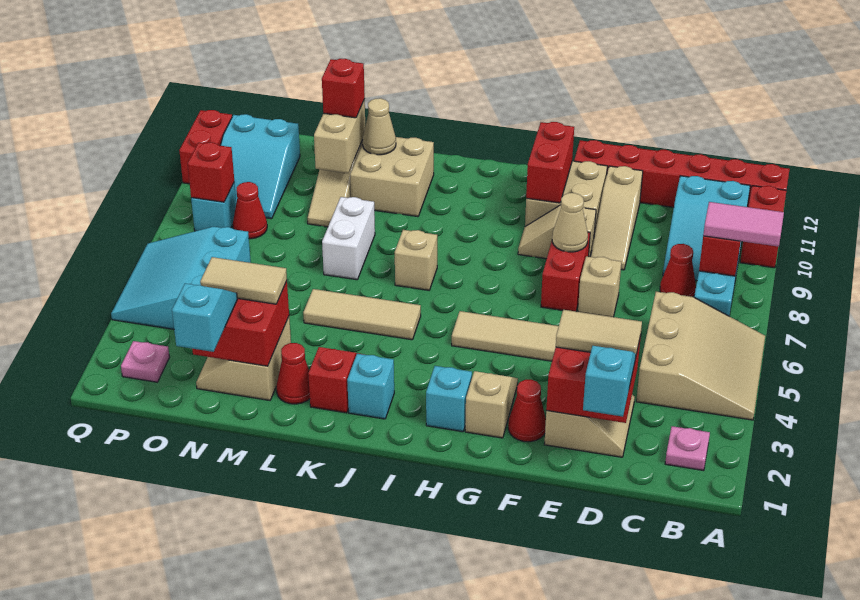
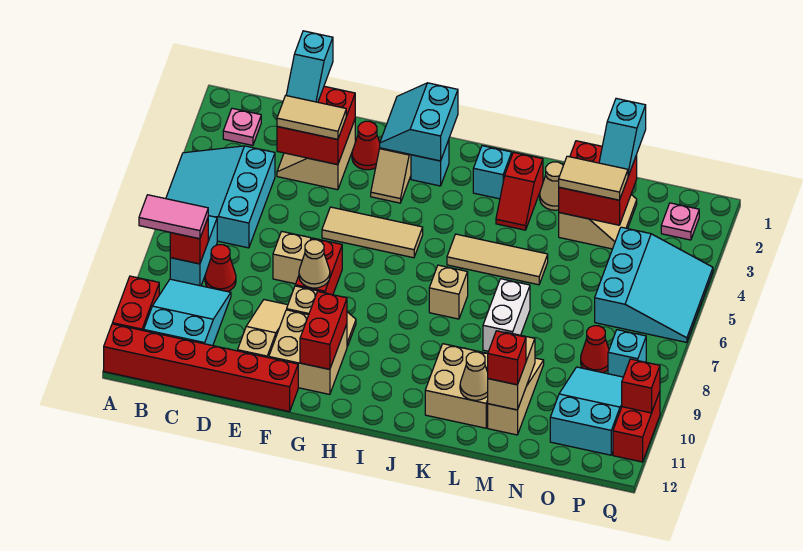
tan slope A4:C6 level 1 top C -> cyan slope A4:C6 level 1 top C
none -> cyan slope G1:H2 level 2 top H
red cone L2 level 1 -> tan cone L2 level 1
red brick P8 level 2 -> red brick Q10 level 2

